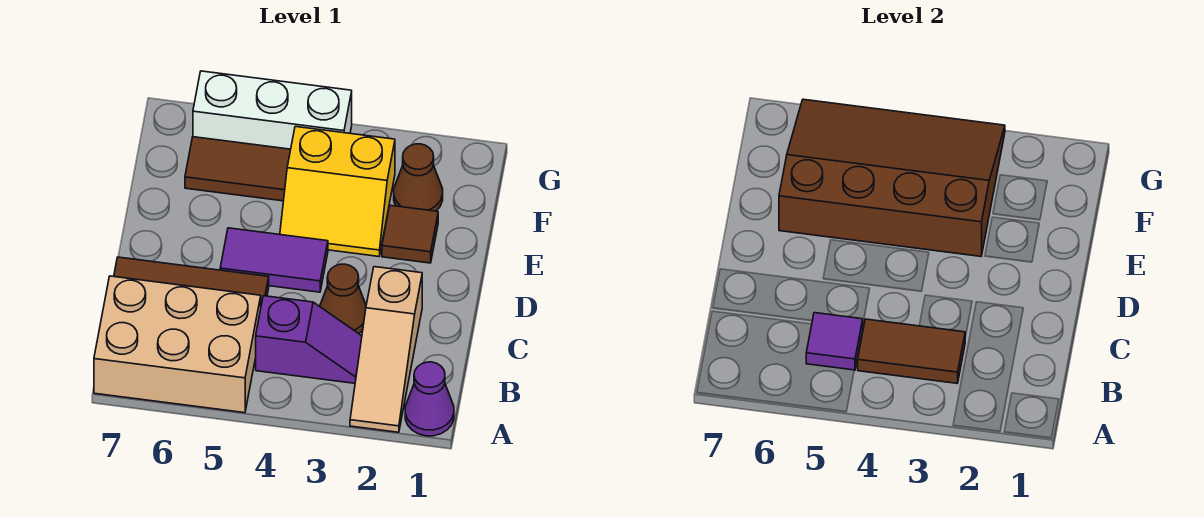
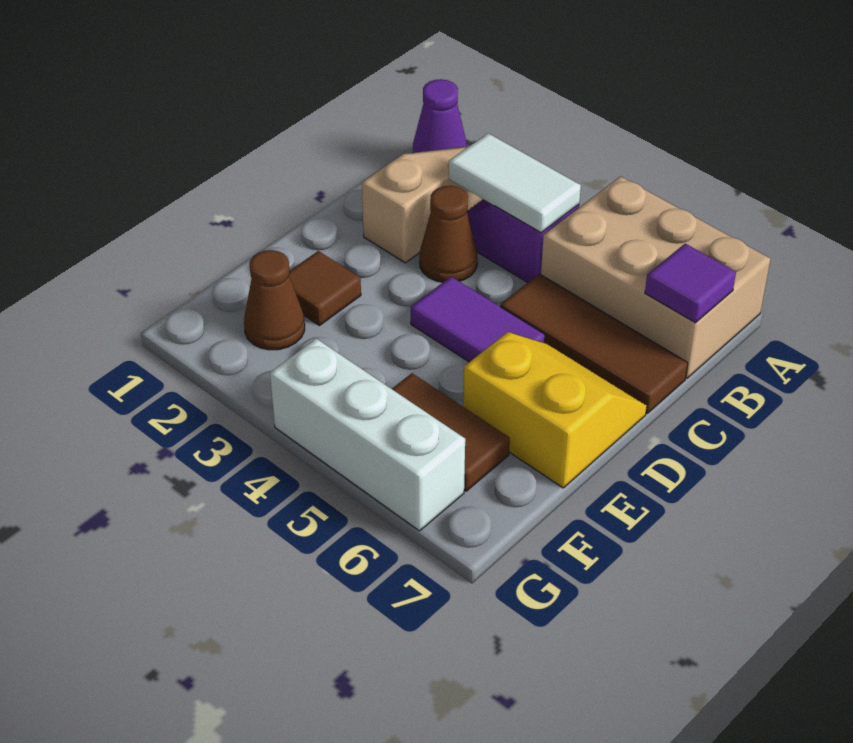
brown tile B3:B4 level 2 -> white tile B3:B4 level 2
purple tile B5 level 2 -> purple tile B7 level 2
yellow slope E3:F4 level 1 top F -> yellow slope D6:E7 level 1 top E
brown slope E3:G6 level 2 top E -> none

